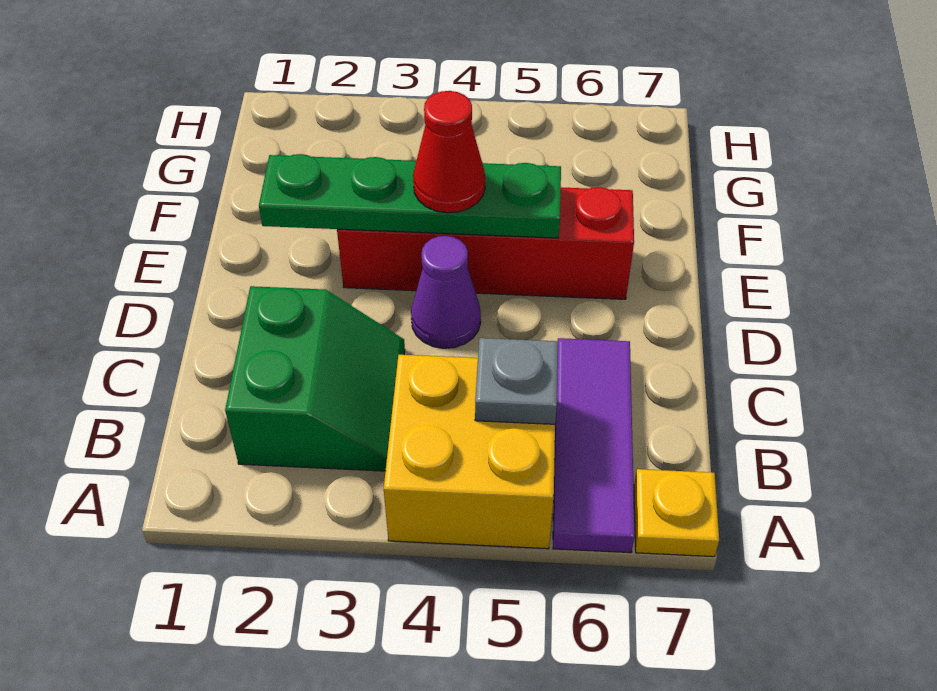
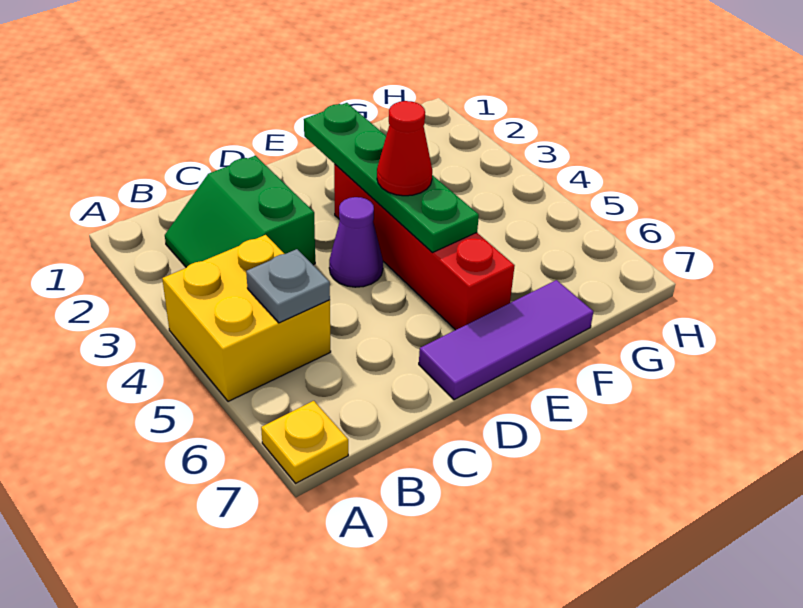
purple tile A6:C6 level 1 -> purple tile D7:F7 level 1
green slope B2:C3 level 1 top 2 -> green slope B2:C3 level 1 top C

